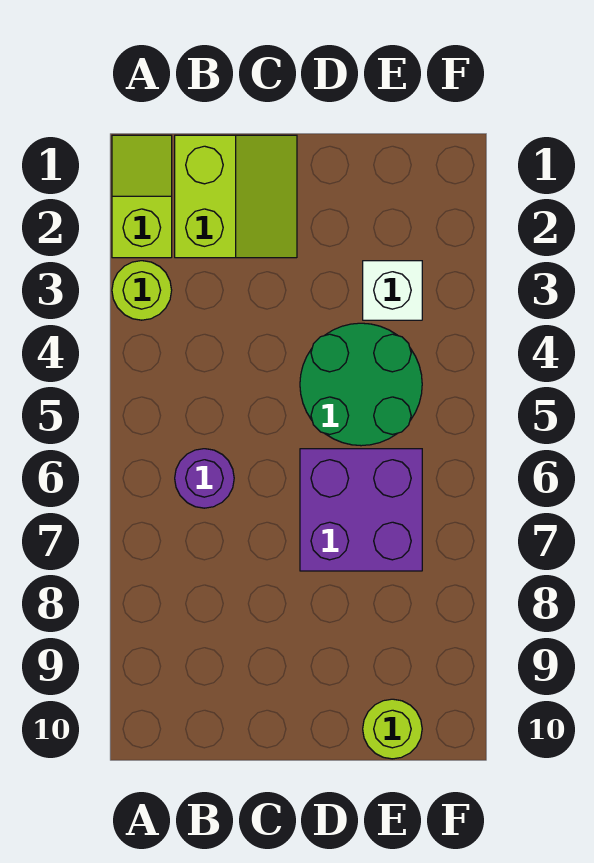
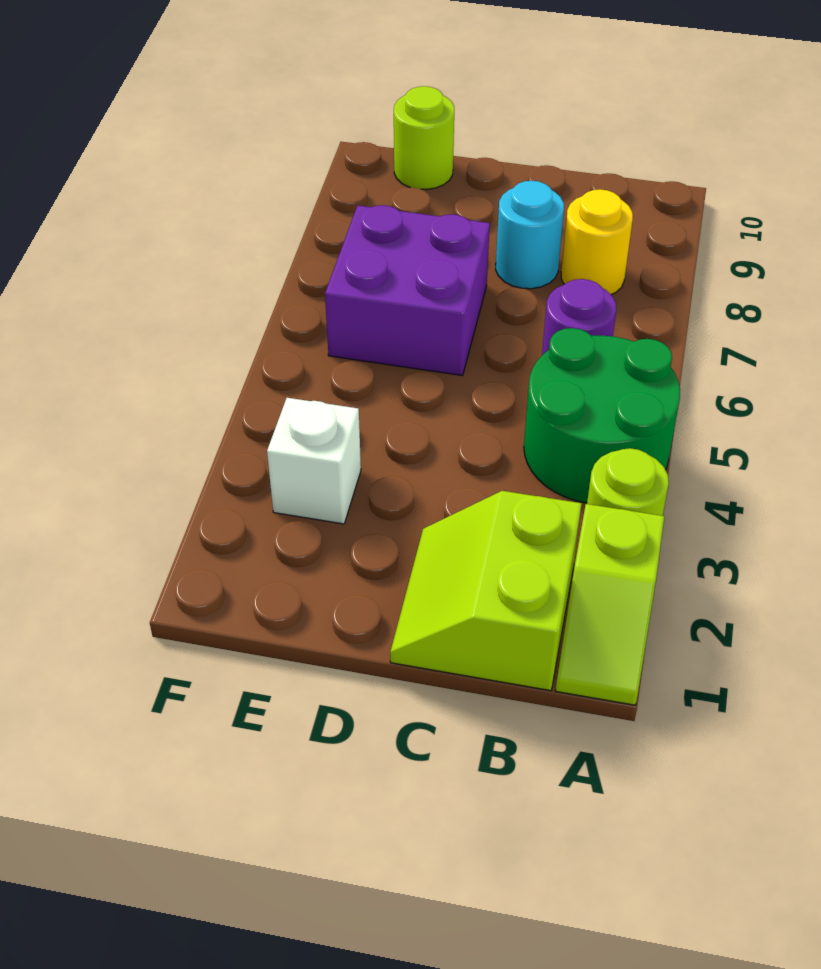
none -> yellow round brick B8 level 1
none -> cyan round brick C8 level 1
green round brick D4:E5 level 1 -> green round brick A4:B5 level 1

